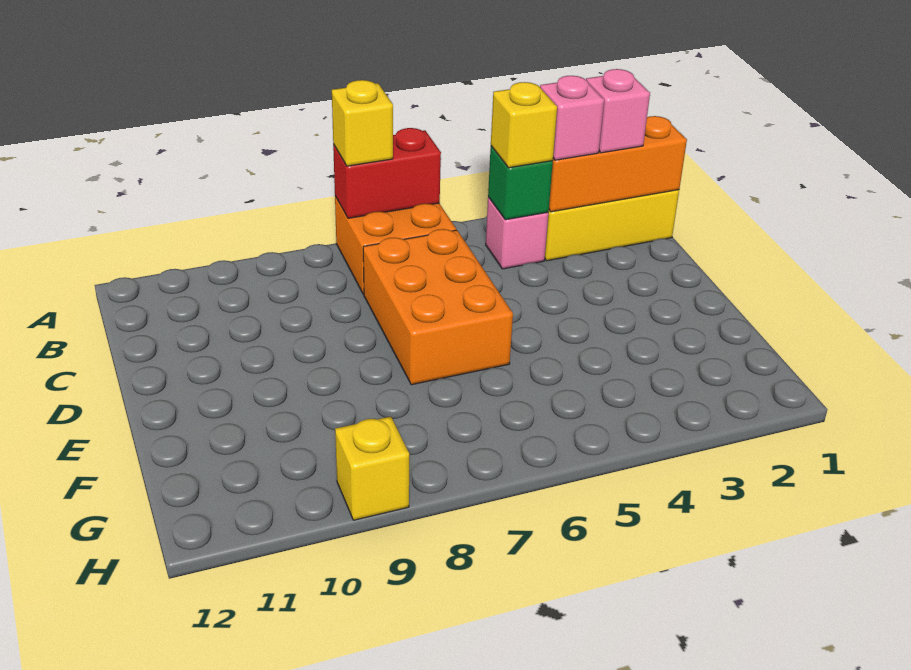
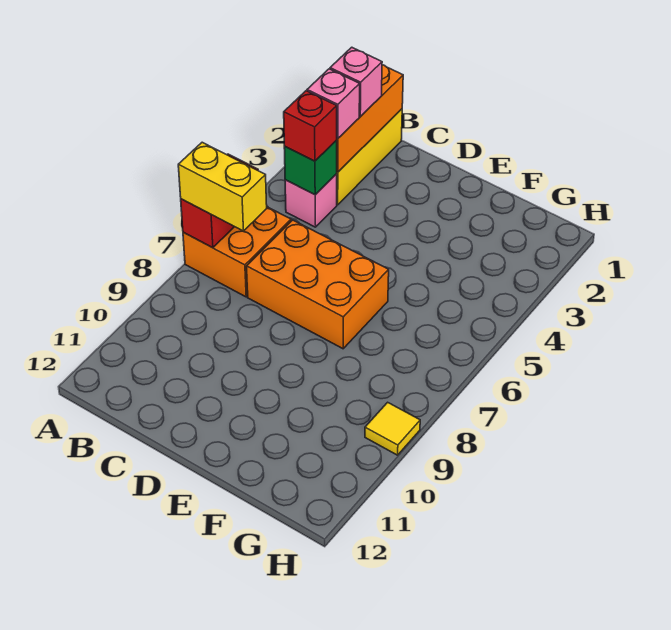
yellow brick A7 level 3 -> yellow brick A7:B7 level 3
yellow brick B4 level 3 -> red brick B4 level 3
yellow brick H9 level 1 -> yellow tile H9 level 1

